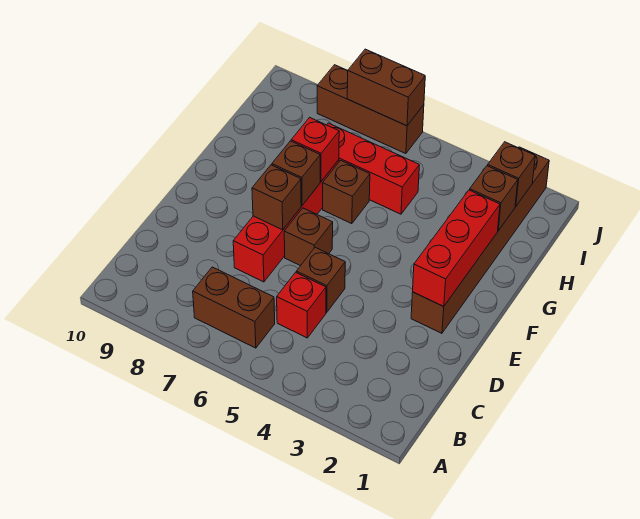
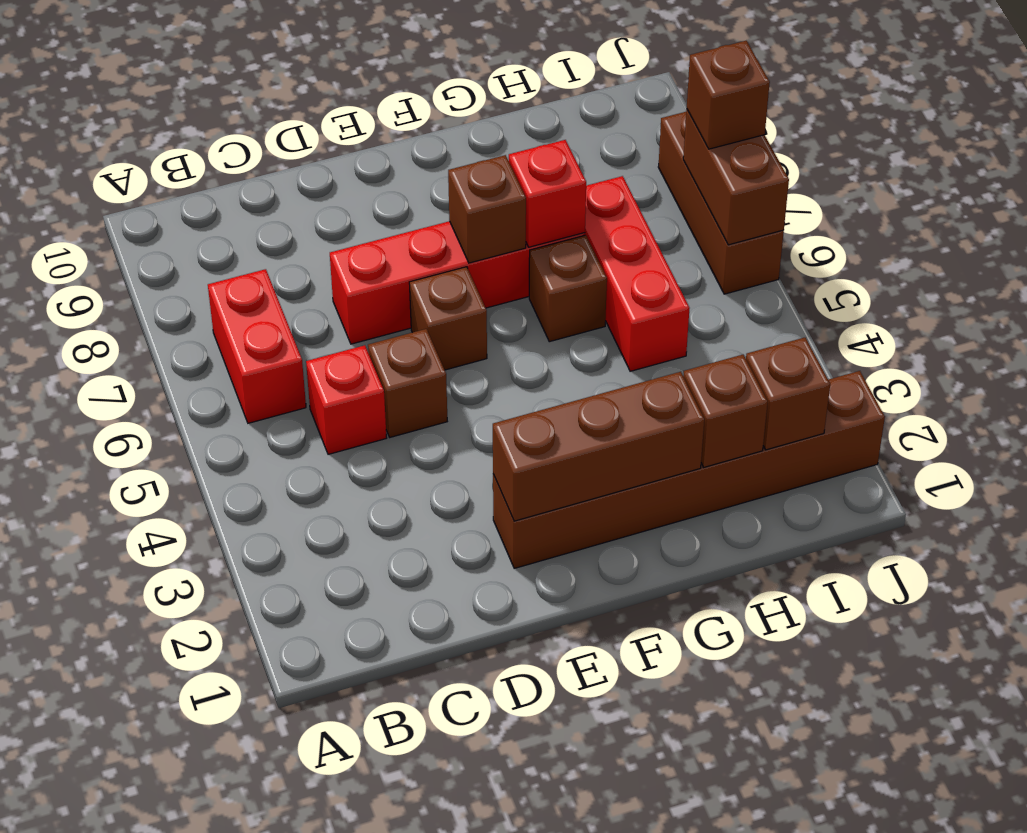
brown brick B6:B7 level 1 -> red brick B6:B7 level 1
red brick E2:G2 level 2 -> brown brick E2:G2 level 2
brown brick E7 level 2 -> brown brick J7 level 3

